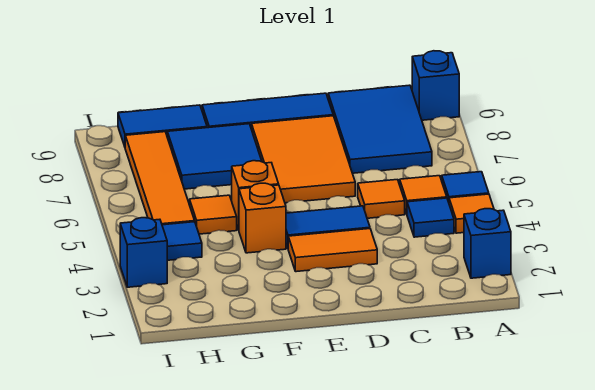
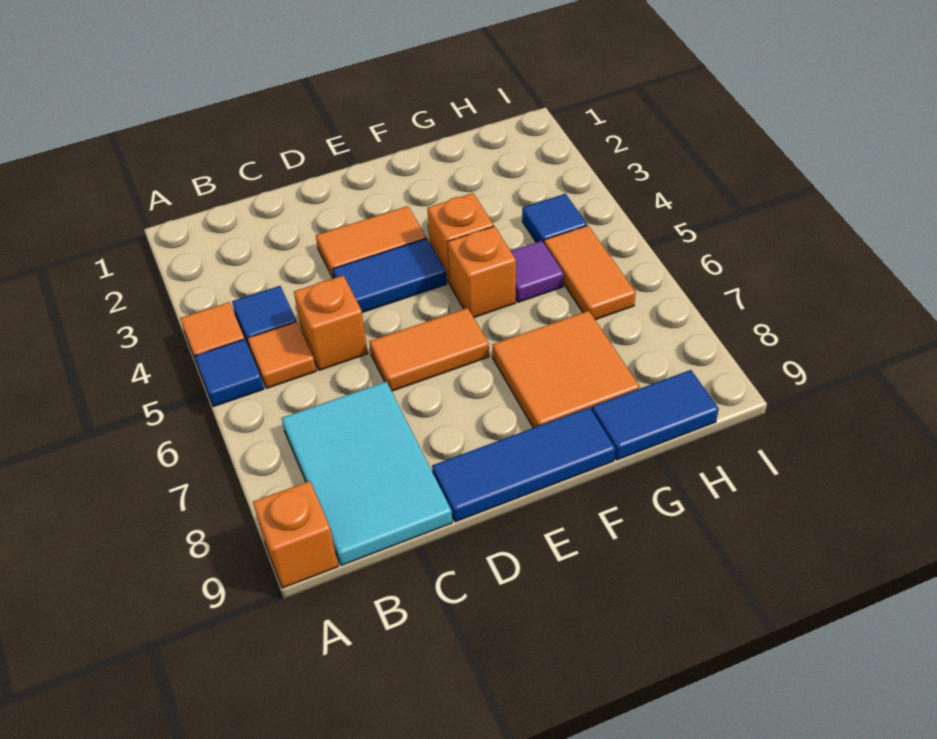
blue brick A2 level 1 -> none
blue brick A9 level 1 -> orange brick A9 level 1
blue tile B7:C9 level 1 -> cyan tile B7:C9 level 1
orange tile C5 level 1 -> orange brick C5 level 1
orange tile D6:E8 level 1 -> orange tile D6:E6 level 1
blue tile F7:G8 level 1 -> orange tile F7:G8 level 1
orange tile G5 level 1 -> purple tile G5 level 1
orange tile H5:H8 level 1 -> orange tile H5:H6 level 1
blue brick I3 level 1 -> none

